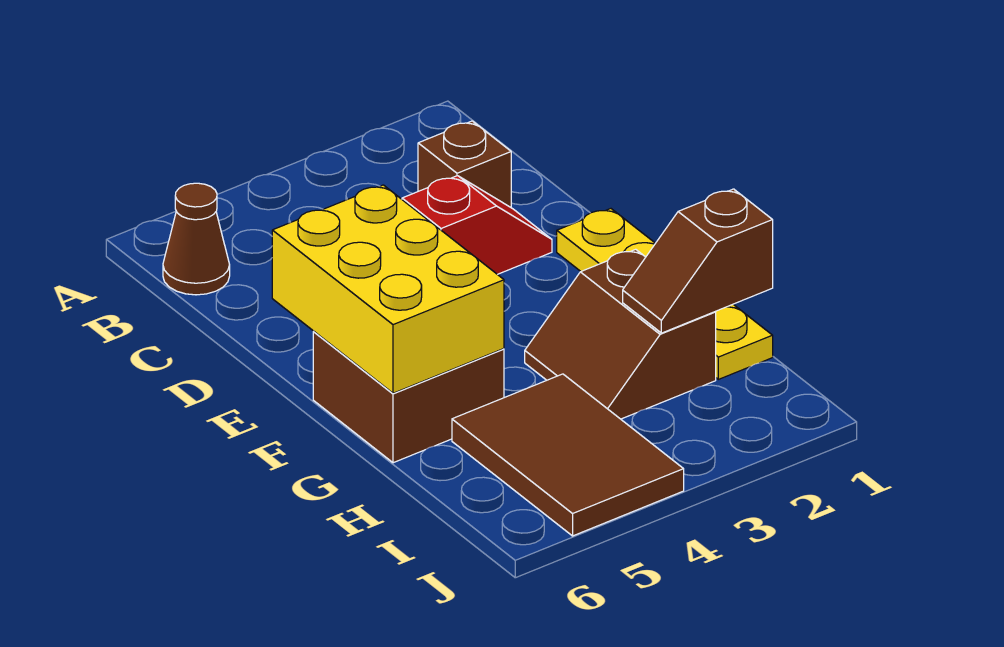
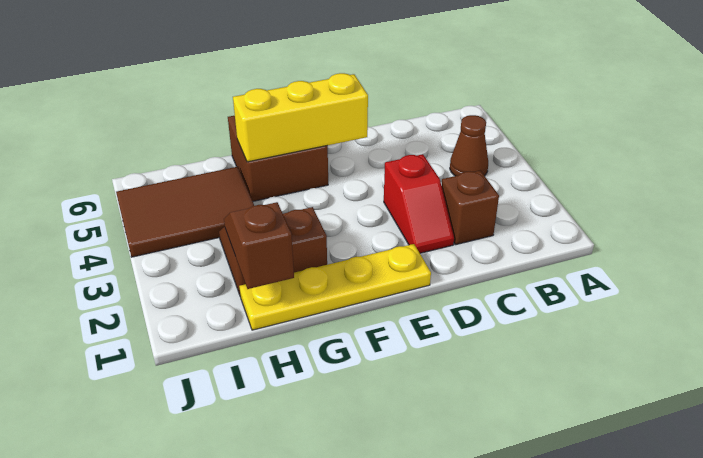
brown cone B6 level 1 -> brown cone B4 level 1
yellow brick E5:G6 level 2 -> yellow brick E5:G5 level 2

